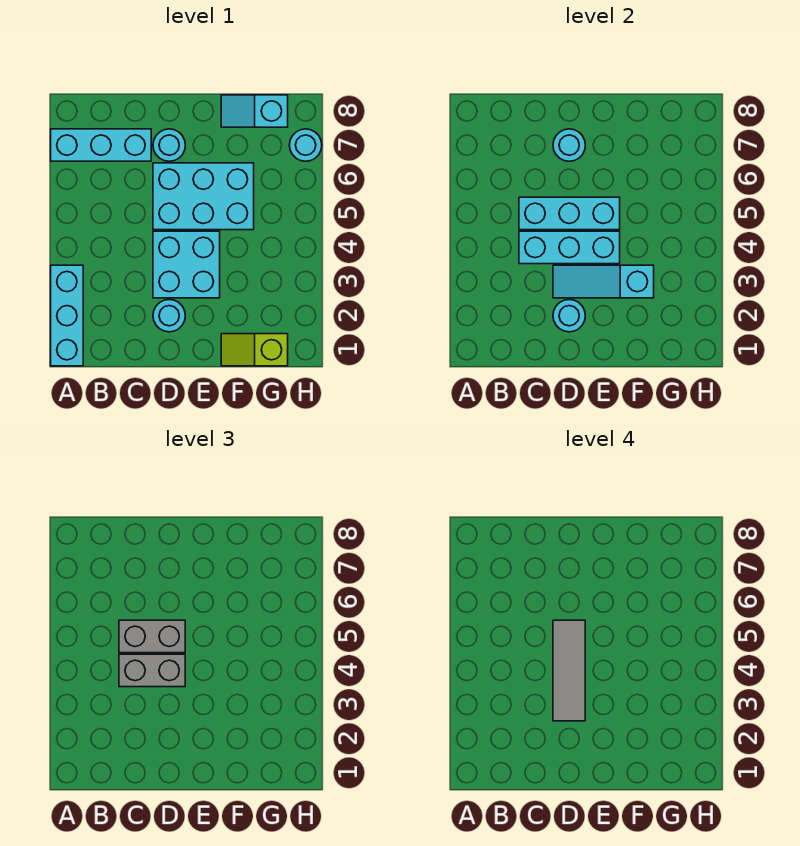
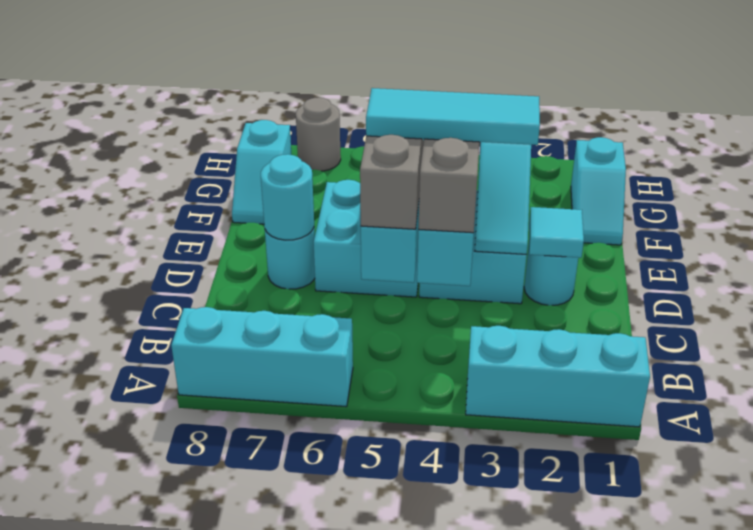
cyan brick A7:C7 level 1 -> cyan brick A6:A8 level 1
cyan round brick D2 level 2 -> cyan tile D2 level 2
grey tile D3:D5 level 4 -> cyan tile D3:D5 level 4
cyan brick D5:F6 level 1 -> cyan brick D5:E6 level 1
lime slope F1:G1 level 1 top G -> cyan slope F1:G1 level 1 top G
cyan round brick H7 level 1 -> grey round brick H7 level 1

